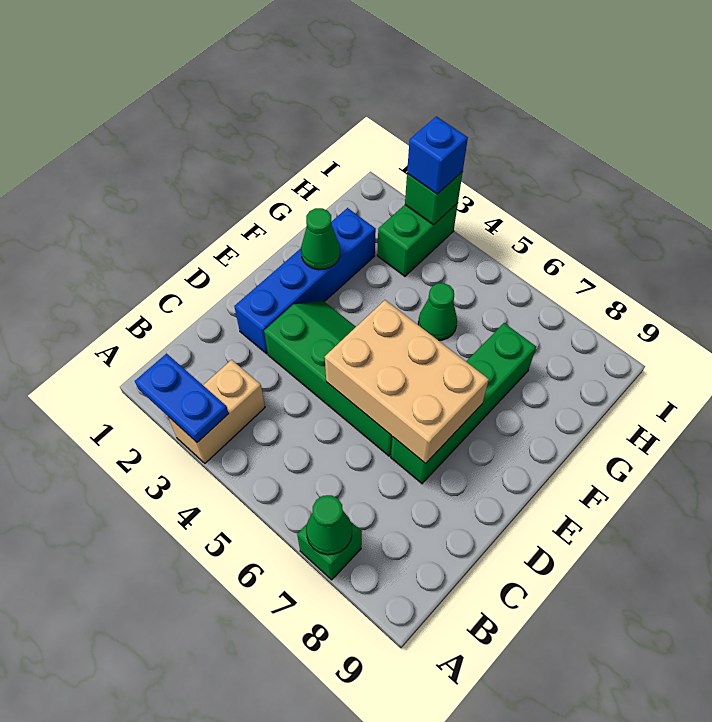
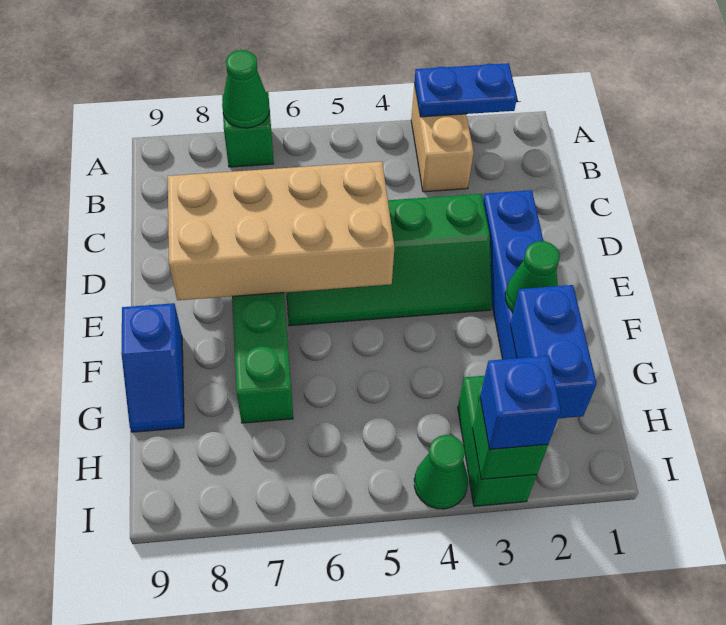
tan brick D5:E7 level 2 -> tan brick D5:E8 level 2
none -> blue slope F9:G9 level 1 top F
none -> blue brick G2:H2 level 2
green cone G5 level 1 -> green cone I4 level 1

